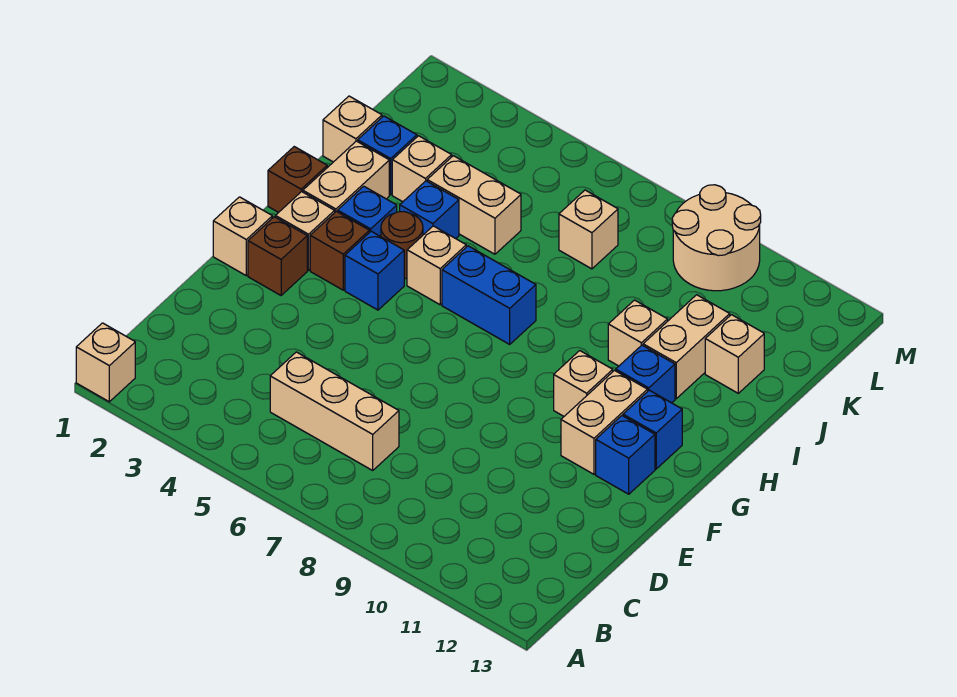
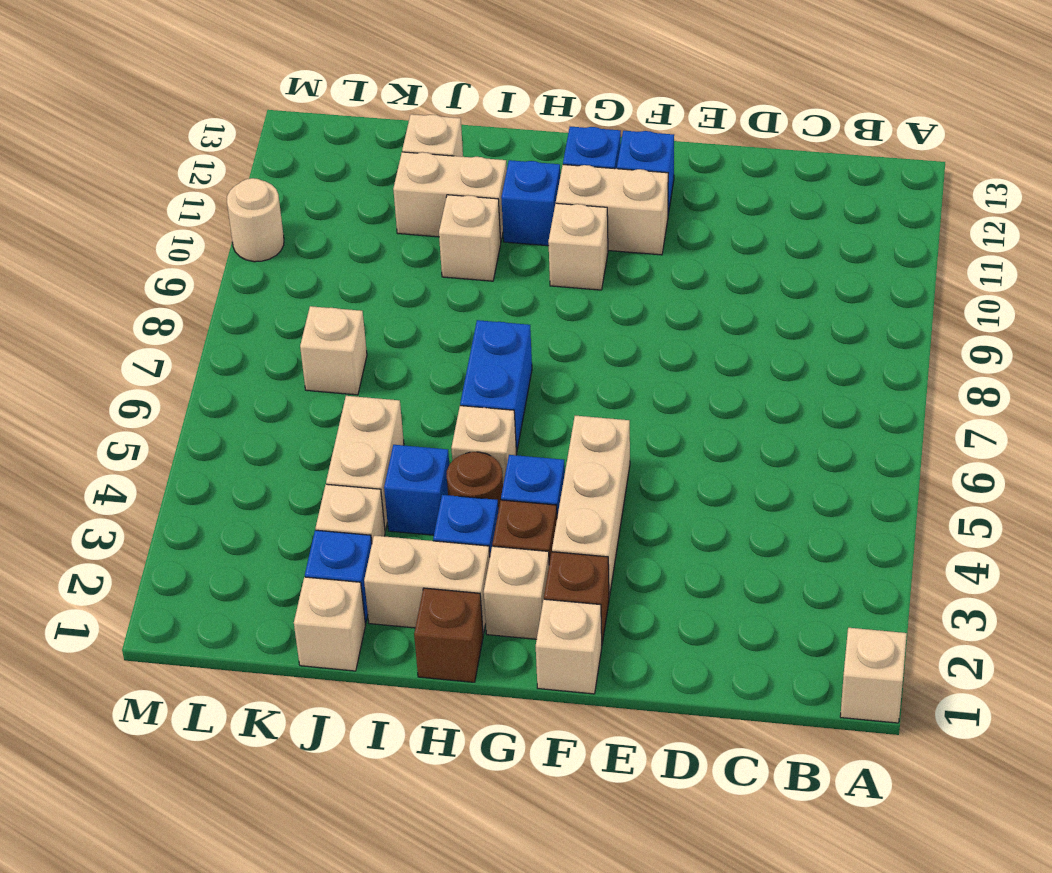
tan brick C5:C7 level 1 -> tan brick F3:F5 level 1
tan round brick L9:M10 level 1 -> tan round brick M10 level 1

